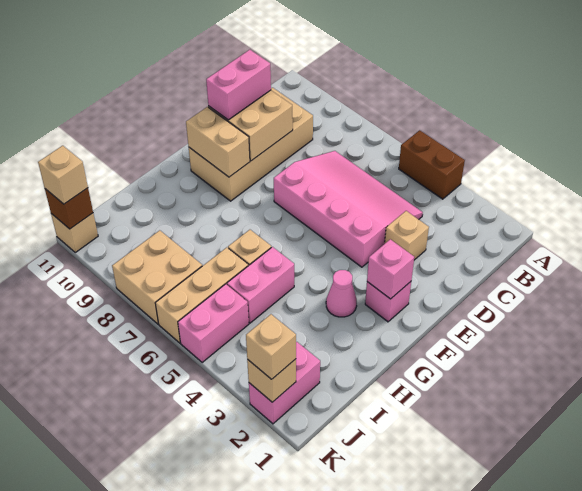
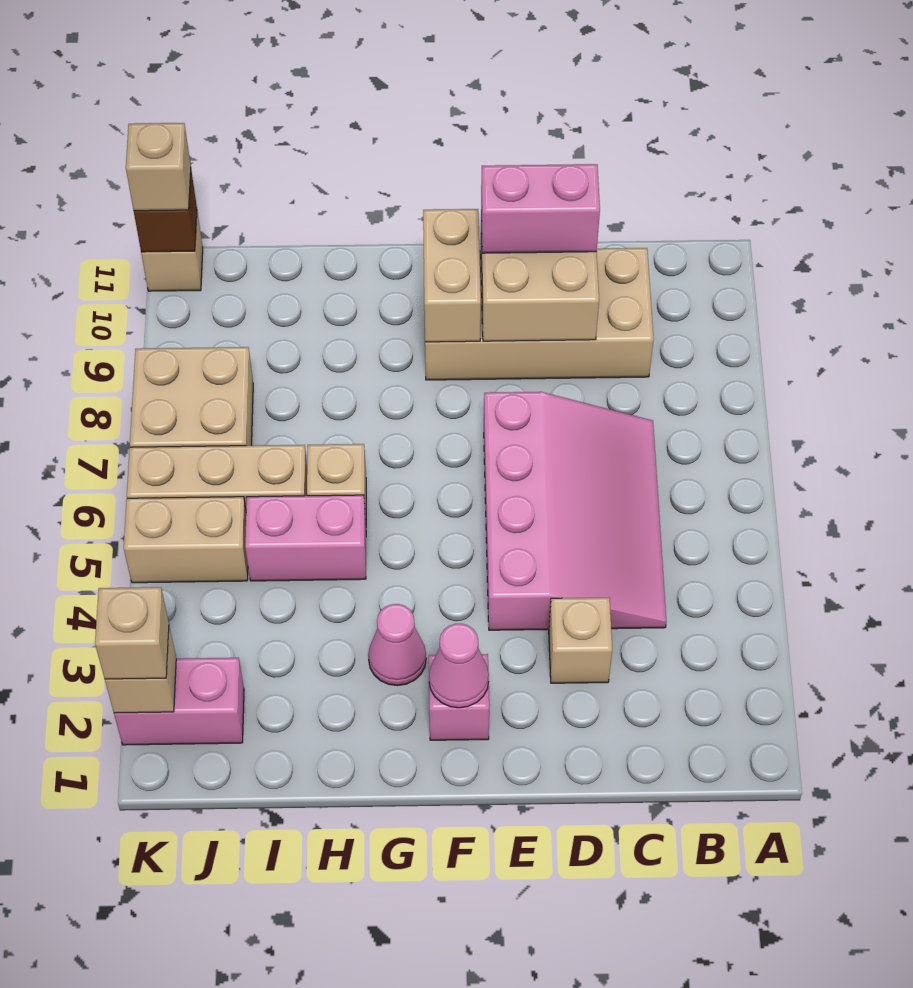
brown brick A4:A5 level 1 -> none
pink brick F2 level 2 -> pink cone F2 level 2
pink brick J5:K5 level 1 -> tan brick J5:K5 level 1

